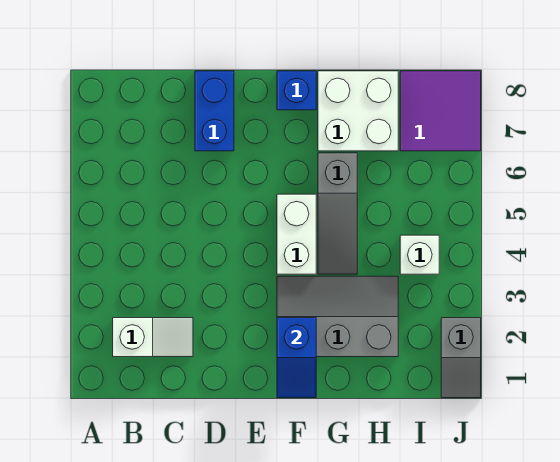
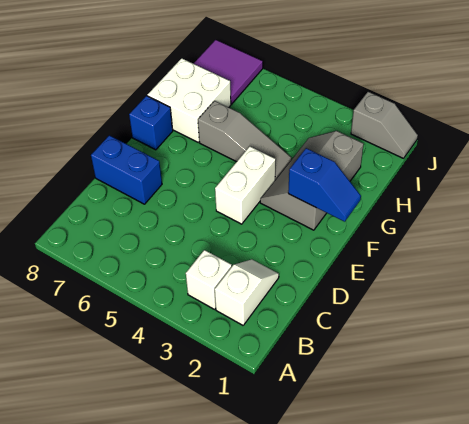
white brick F4:F5 level 1 -> white brick E4:F4 level 1
white brick I4 level 1 -> white brick B3 level 1

